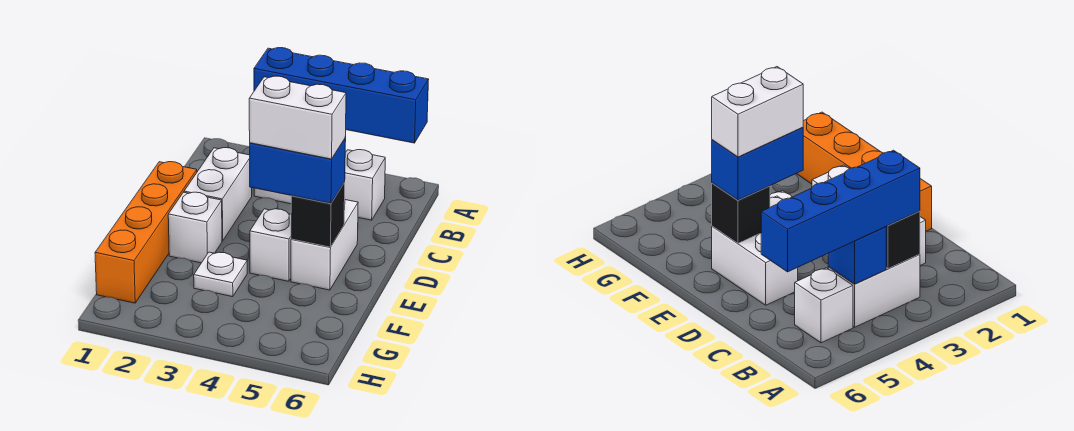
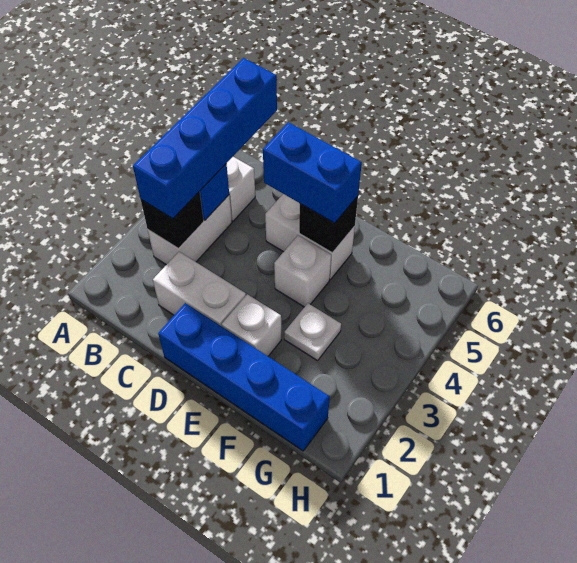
orange brick D1:G1 level 1 -> blue brick D1:G1 level 1
blue brick E4:E5 level 3 -> blue brick D5:E5 level 3
white brick E4:E5 level 4 -> none

